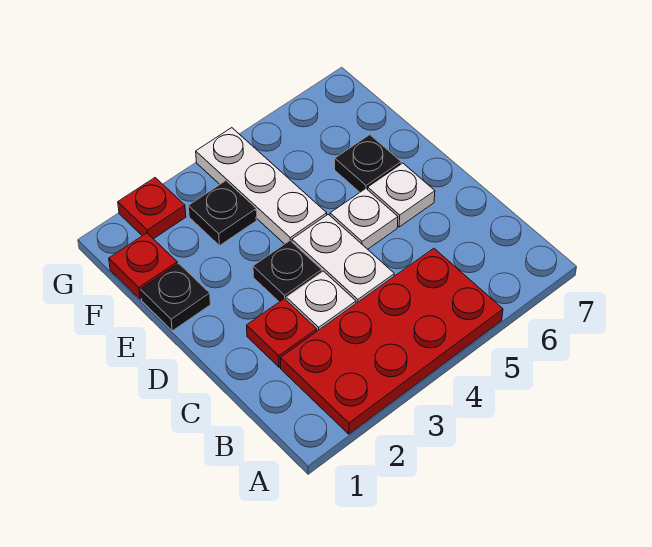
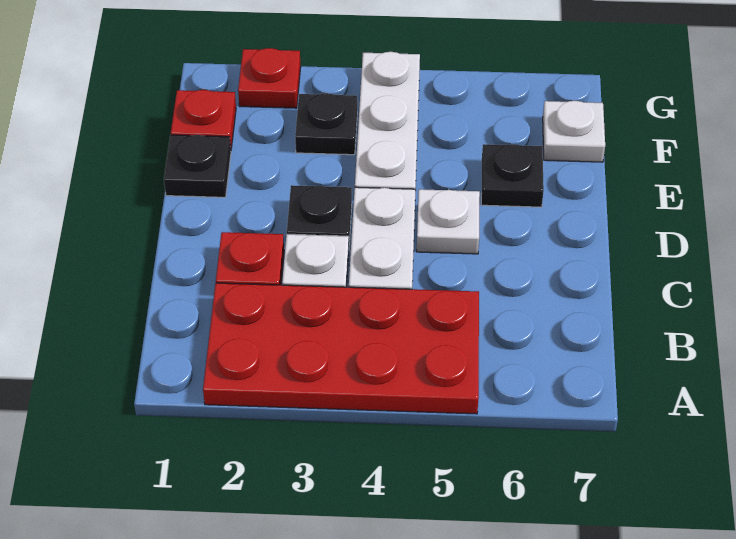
white plate D6 level 1 -> white plate F7 level 1

